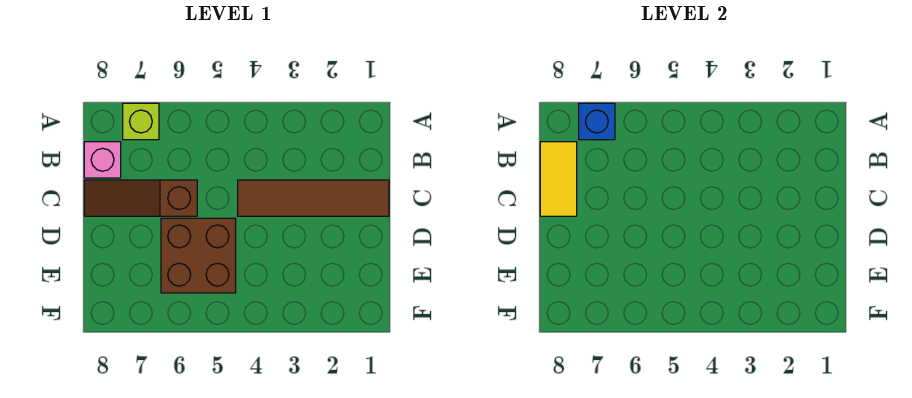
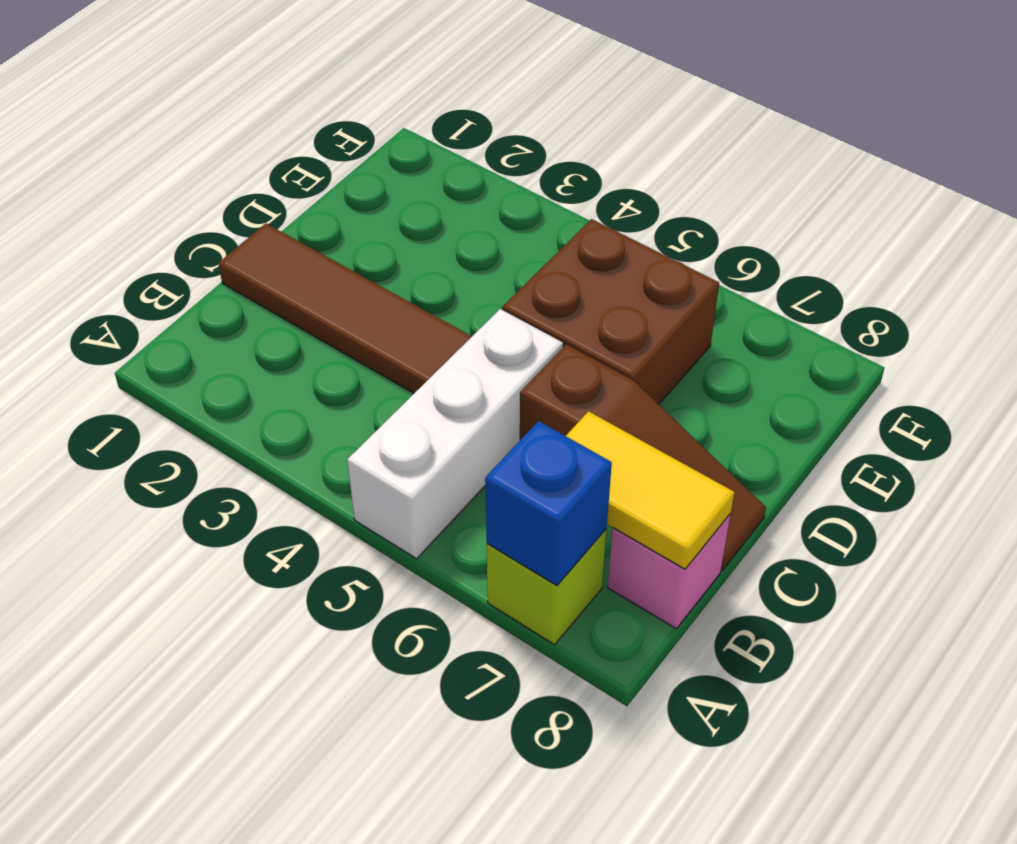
none -> white brick A5:C5 level 1
yellow tile B8:C8 level 2 -> yellow tile B7:B8 level 2

